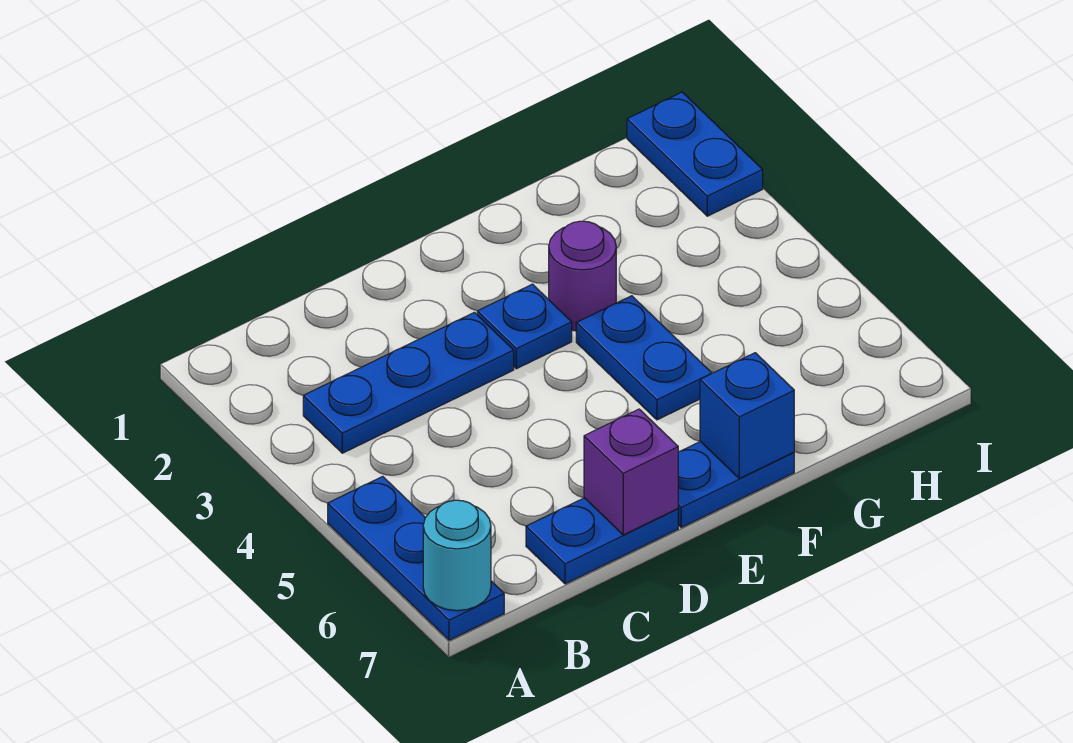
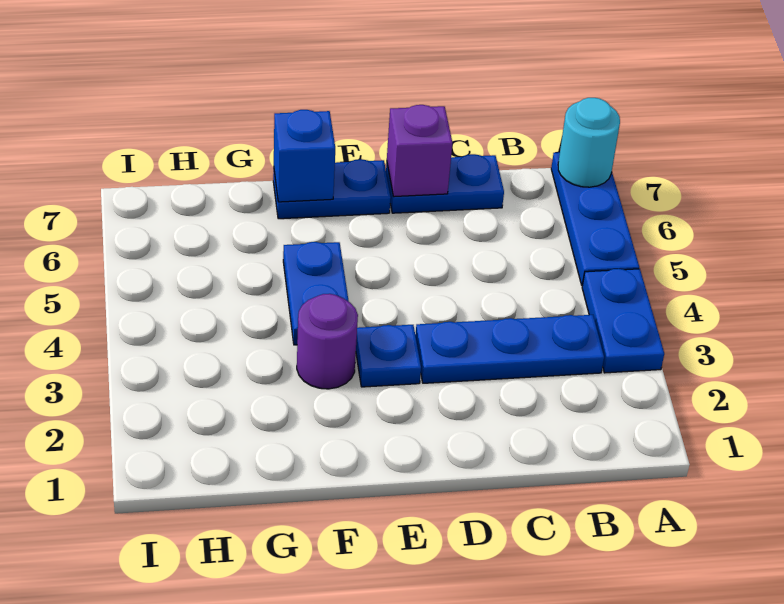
blue plate I1:I2 level 1 -> blue plate A3:A4 level 1

